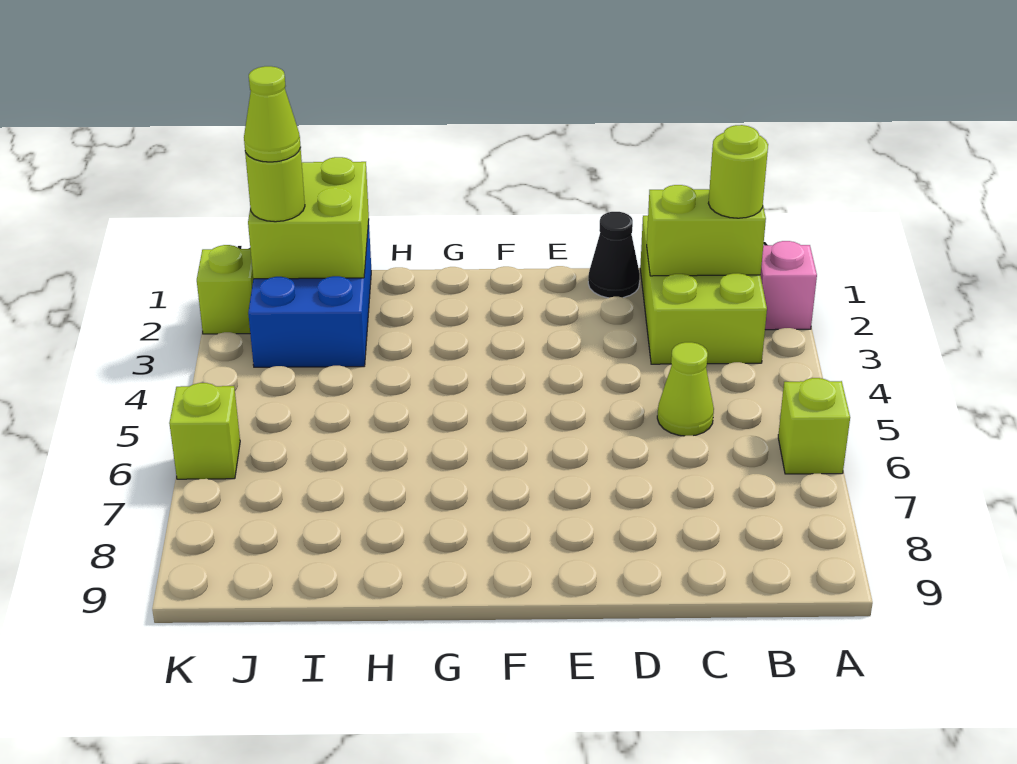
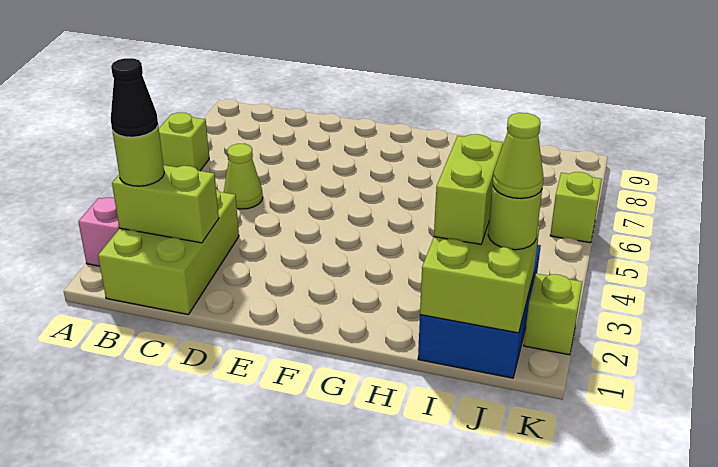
black cone D1 level 1 -> black cone B2 level 4
none -> lime brick I2:I3 level 3

